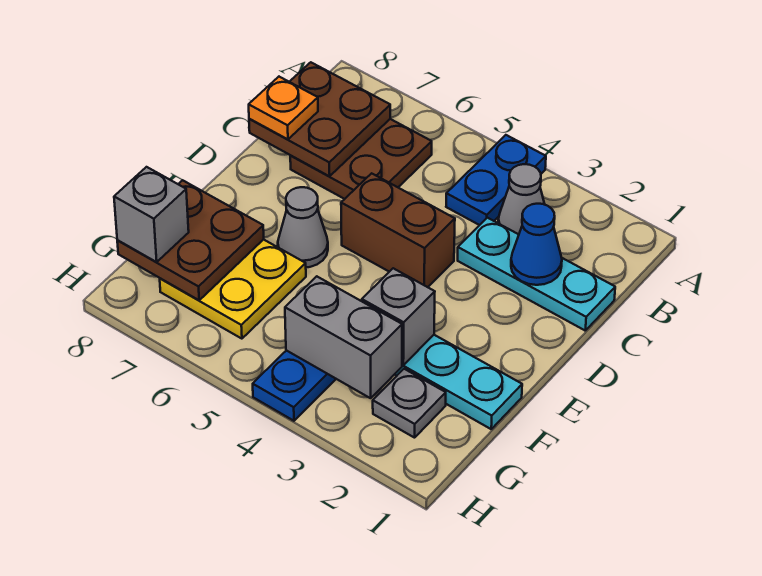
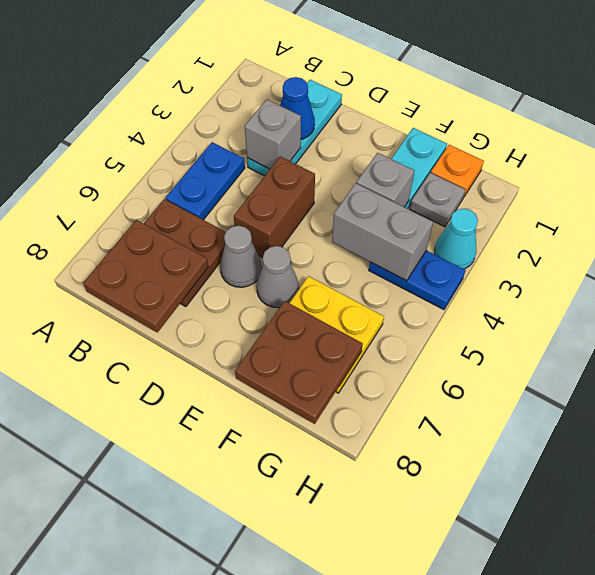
blue plate A4:B4 level 1 -> blue plate B4:B5 level 1
grey cone B3 level 1 -> grey cone D6 level 1
orange plate C8 level 3 -> orange plate G1 level 1
grey brick G3:G4 level 2 -> grey brick F4:G4 level 2
grey brick G8 level 3 -> grey brick C3 level 2
none -> cyan cone H3 level 1

